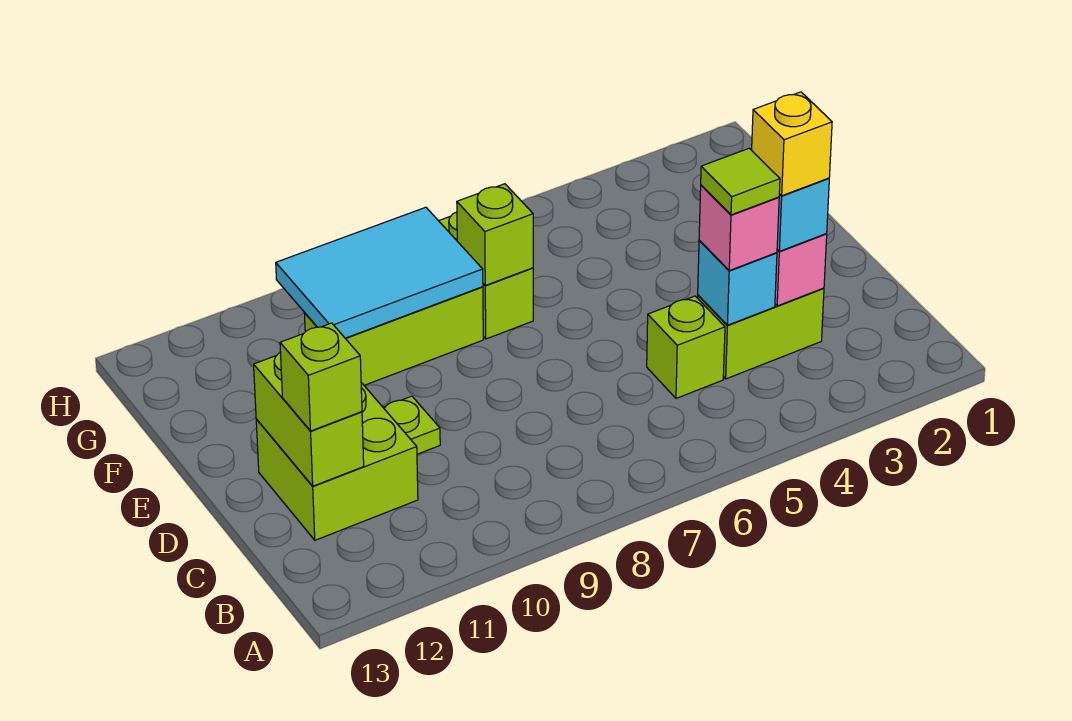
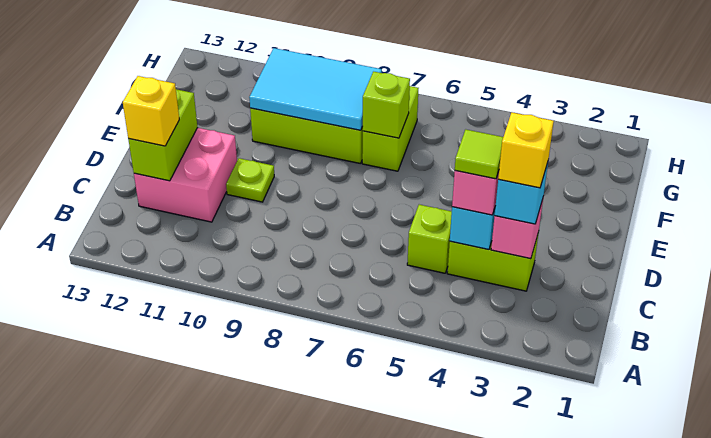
lime brick C11:D12 level 1 -> pink brick C11:D12 level 1
lime brick C12 level 3 -> yellow brick C12 level 3

